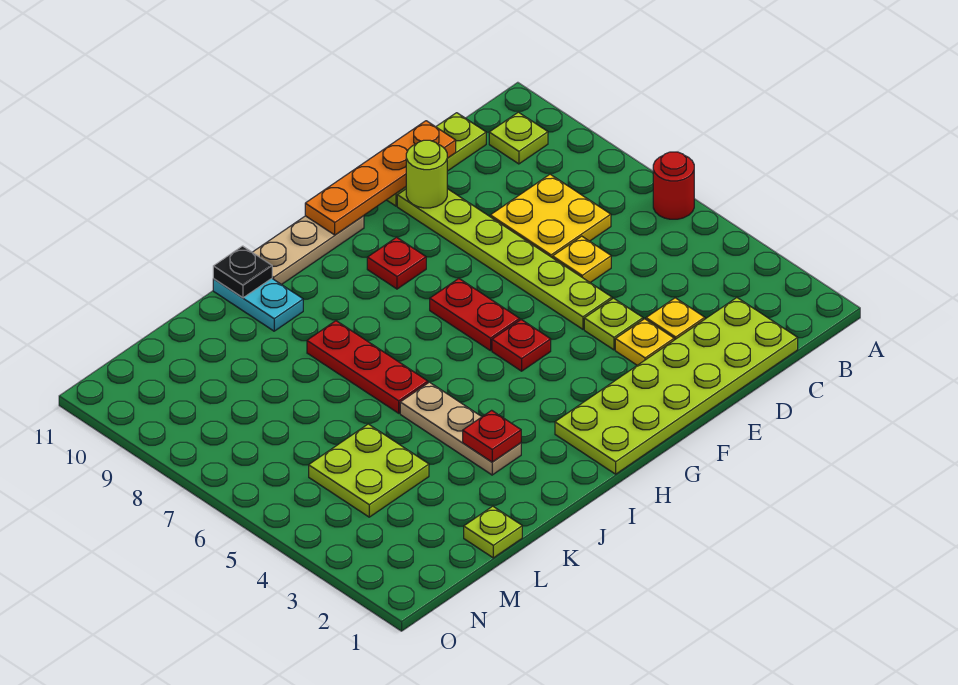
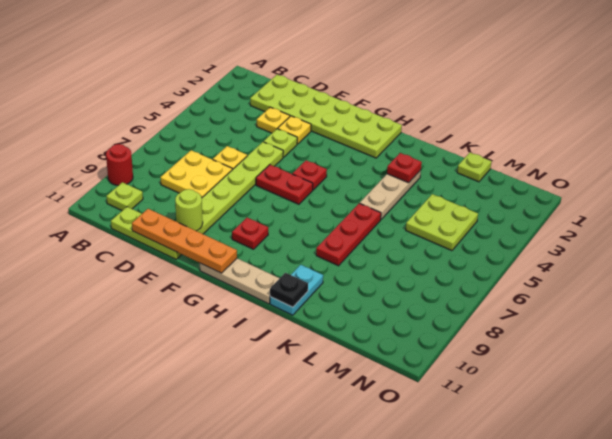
red round brick A6 level 1 -> red round brick A9 level 1
red plate G6:G7 level 1 -> red plate F6:G6 level 1

